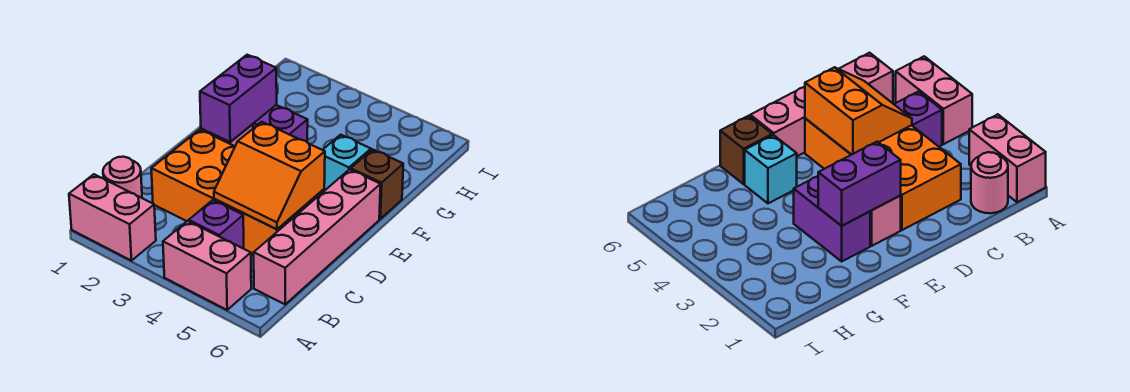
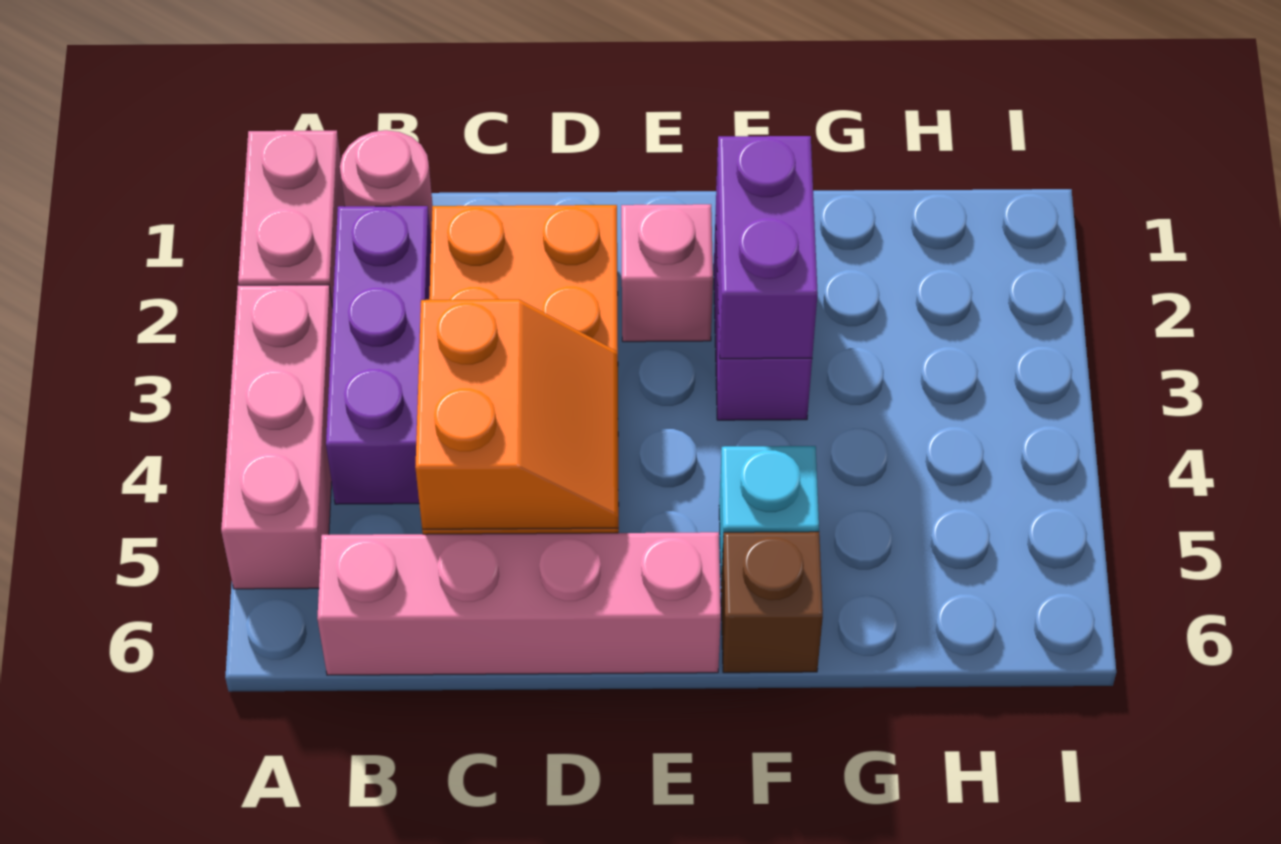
pink brick A4:A5 level 1 -> pink brick A3:A5 level 1
purple brick B4 level 1 -> purple brick B2:B4 level 1
orange slope C4:D5 level 2 top D -> orange slope C4:D5 level 2 top C
purple brick E2:F2 level 2 -> purple brick F2:F3 level 2

